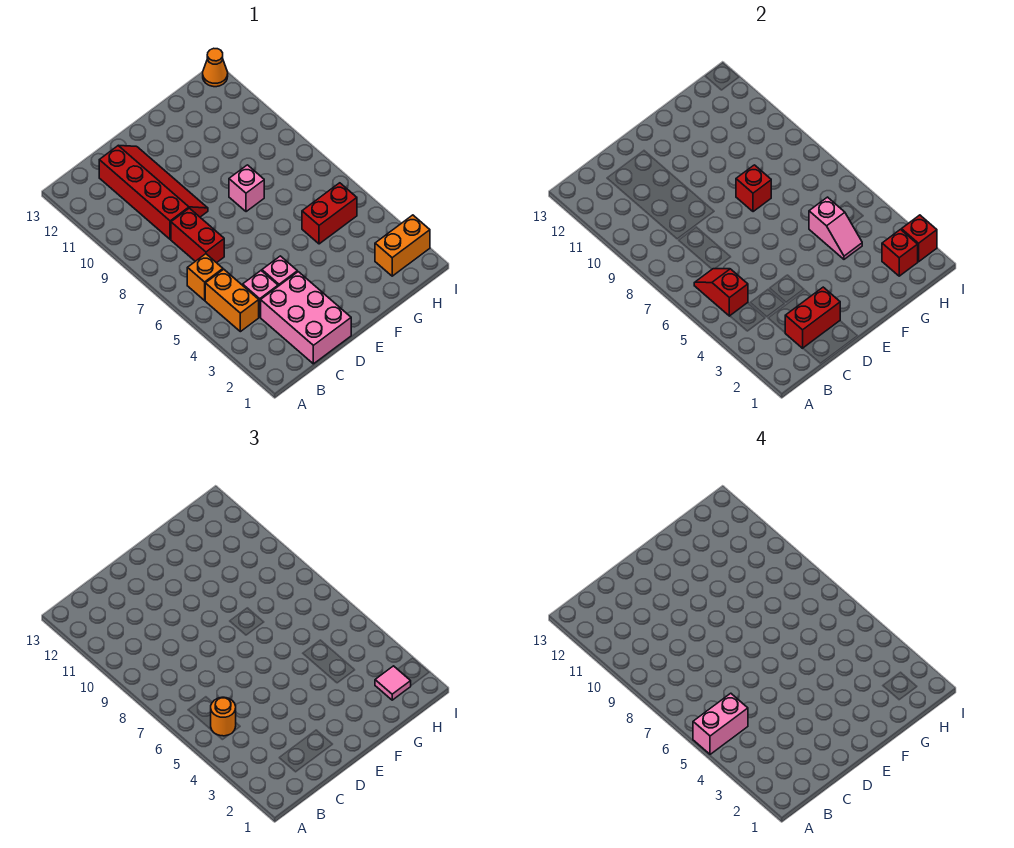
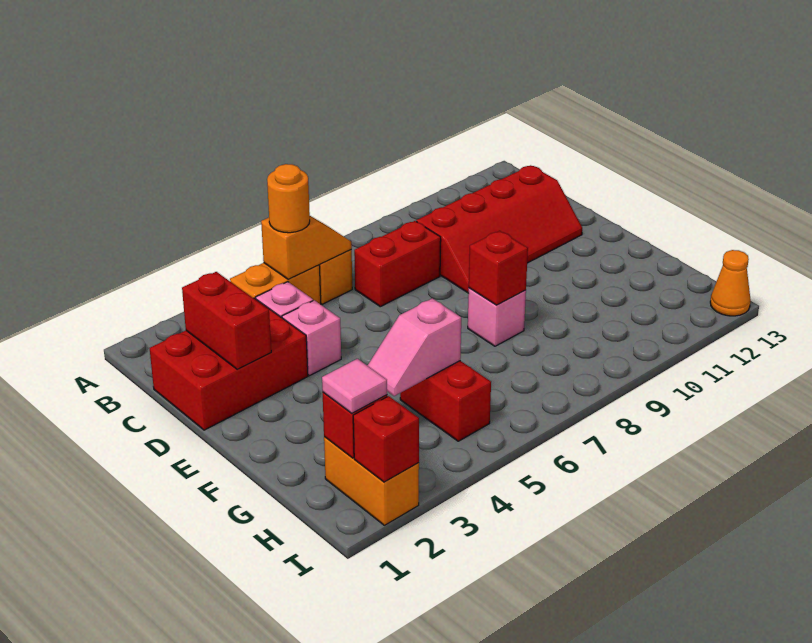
pink brick A5:B5 level 4 -> none
red slope B5:B6 level 2 top 5 -> orange slope B5:B6 level 2 top 5
pink brick C1:D3 level 1 -> red brick C1:D3 level 1

